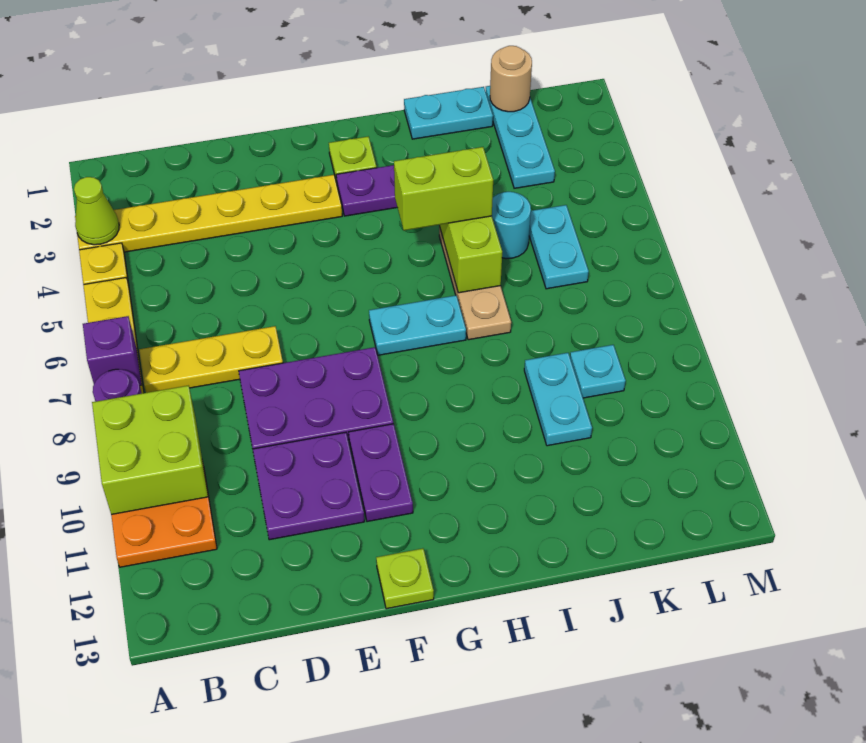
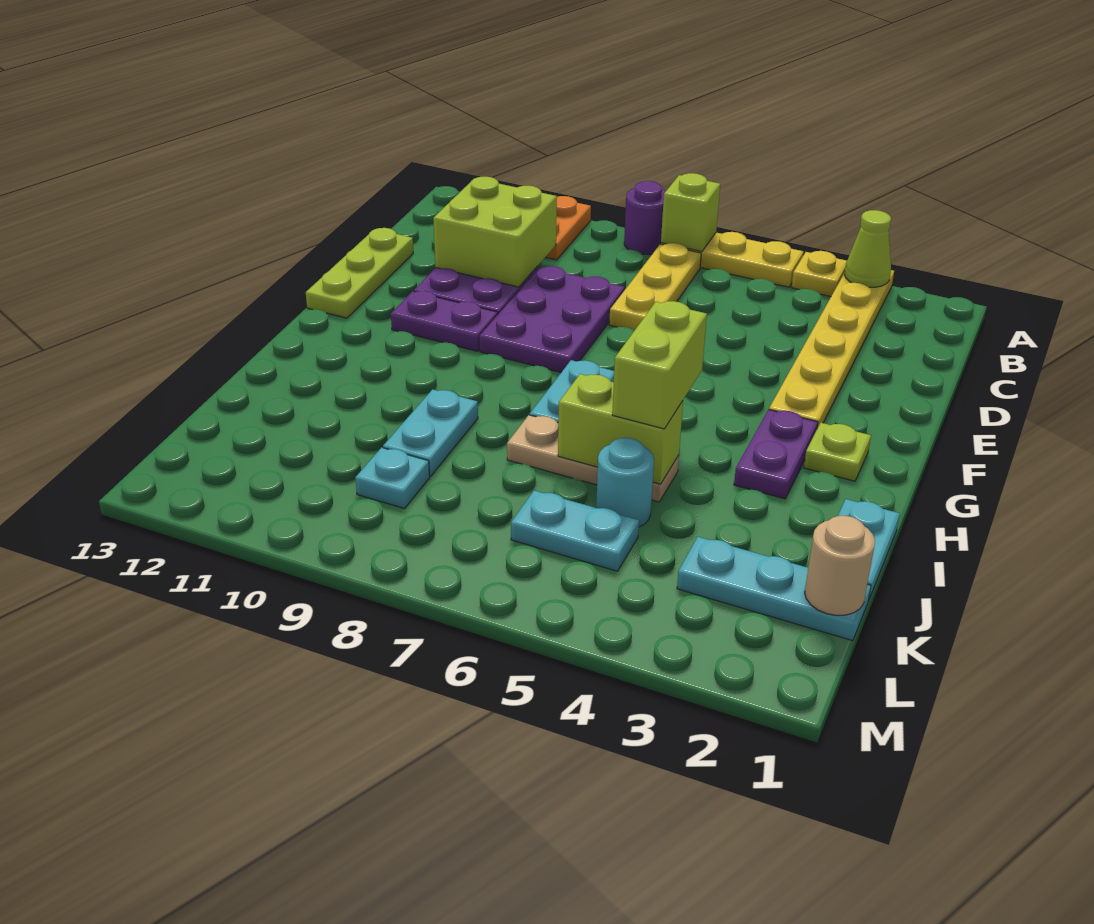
purple brick A7 level 2 -> lime brick A7 level 2
lime brick A9:B10 level 2 -> lime brick C10:D11 level 2
lime plate F13 level 1 -> lime plate D13:F13 level 1
cyan plate J9:J10 level 1 -> cyan plate I9:J9 level 1

